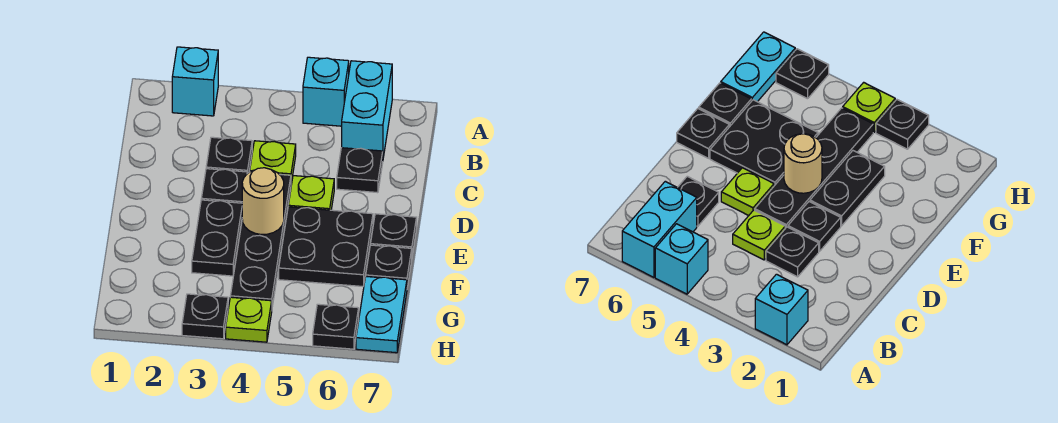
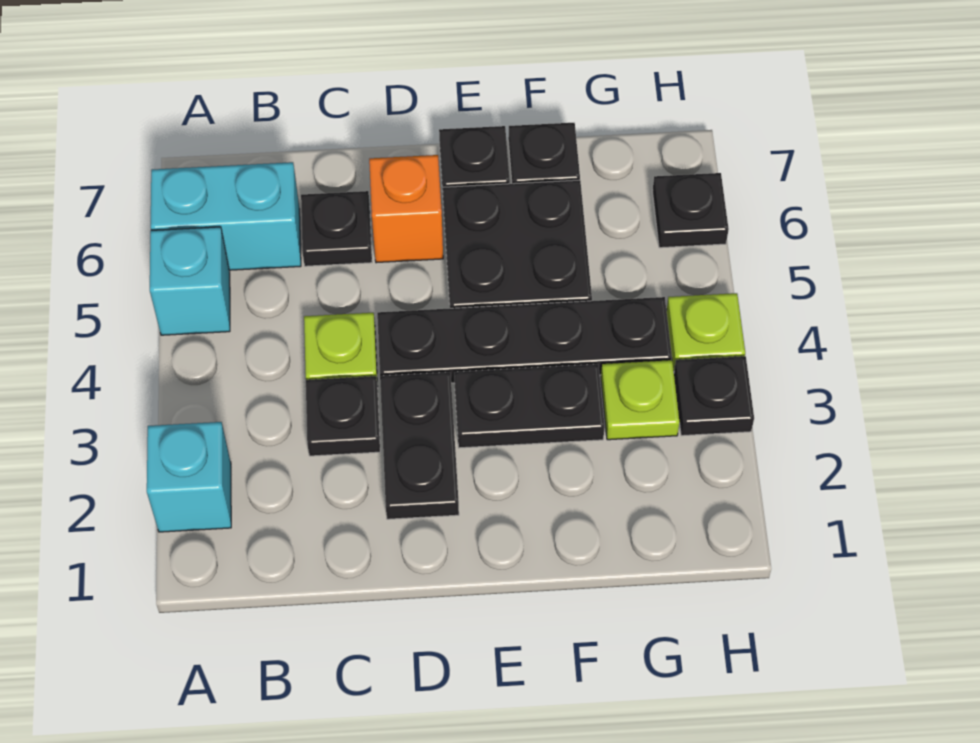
black plate D3 level 1 -> black plate D2:D3 level 1
lime plate D5 level 1 -> lime plate G3 level 1
none -> orange brick D6 level 1
tan round brick E4 level 2 -> none
cyan plate G7:H7 level 1 -> none

